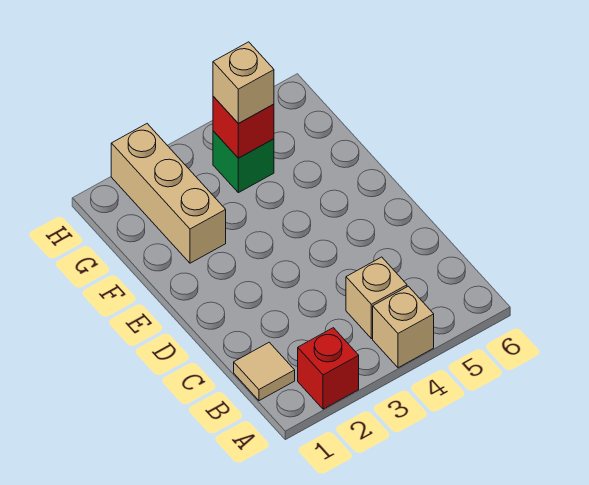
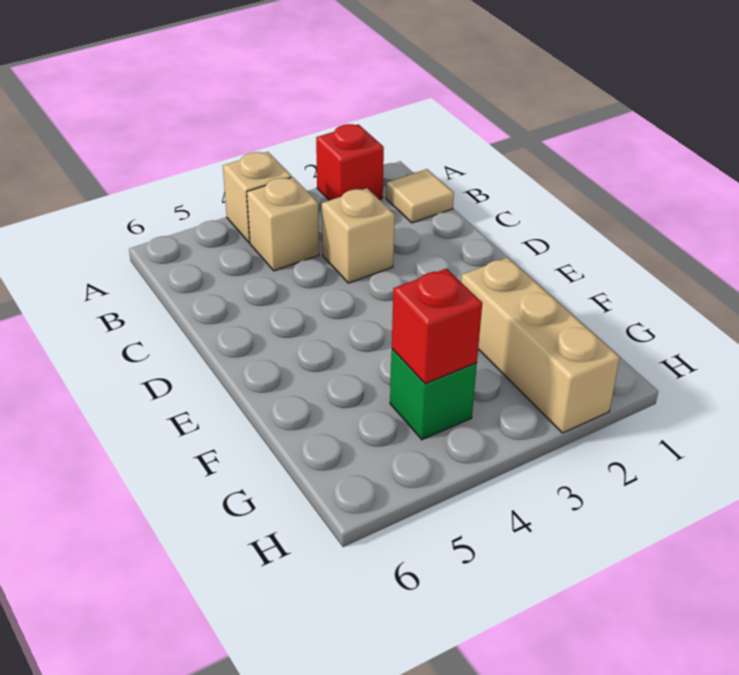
tan brick G4 level 3 -> tan brick C3 level 1

